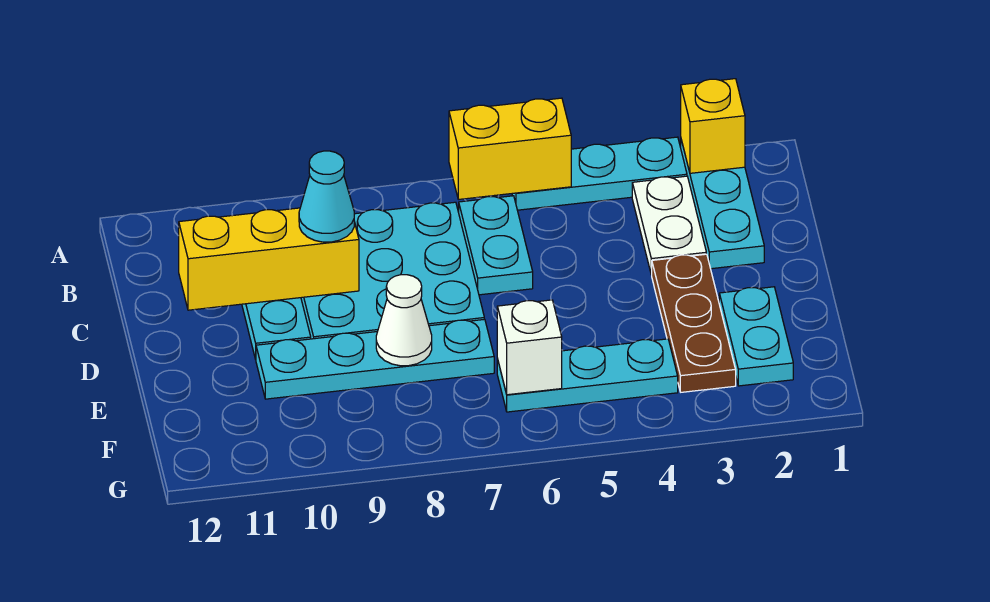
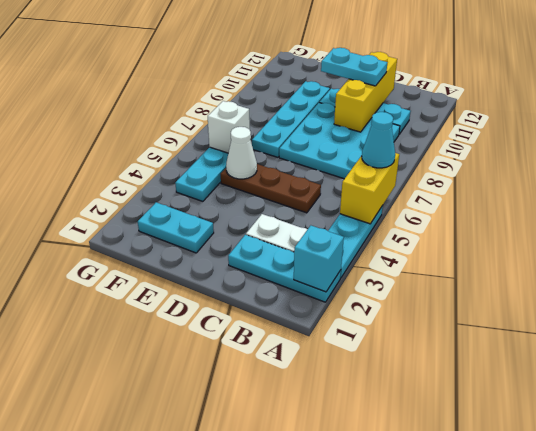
yellow brick A2 level 2 -> cyan brick A2 level 2
cyan plate B6:C6 level 1 -> cyan plate C10:D10 level 3
cyan cone C9 level 3 -> cyan cone A6 level 3
brown plate D3:F3 level 1 -> brown plate C5:E5 level 1
white cone E8 level 2 -> white cone E5 level 2

